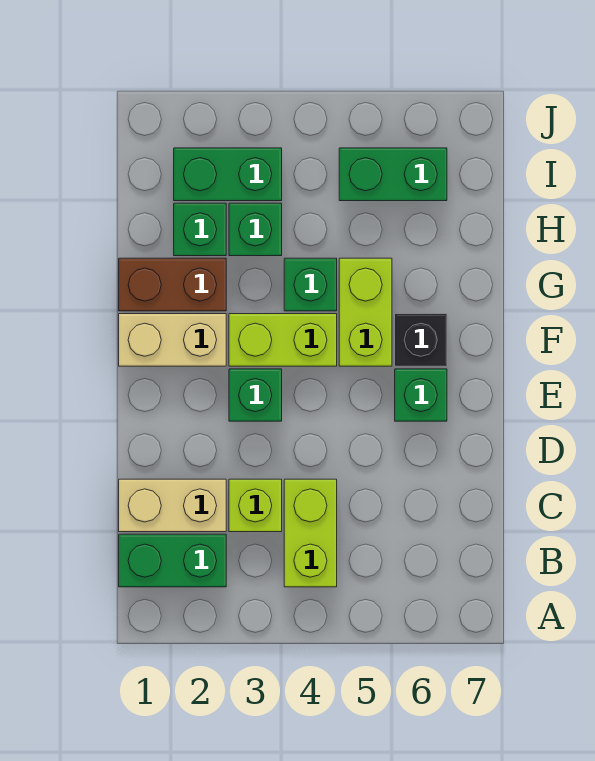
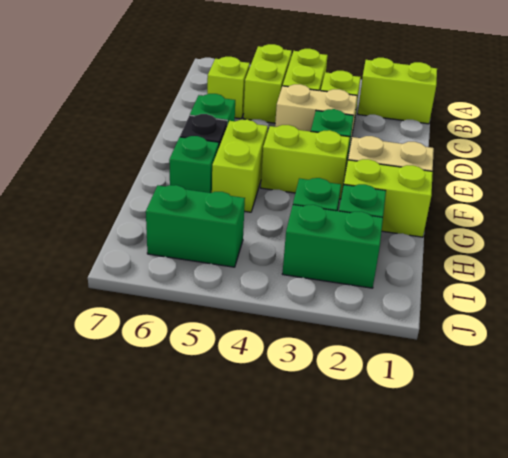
green brick B1:B2 level 1 -> lime brick B1:B2 level 1
none -> lime brick B5:C5 level 1
tan brick C1:C2 level 1 -> tan brick D3:D4 level 1
none -> lime brick C6 level 1
brown brick G1:G2 level 1 -> lime brick G1:G2 level 1
green brick G4 level 1 -> green brick G6 level 1

